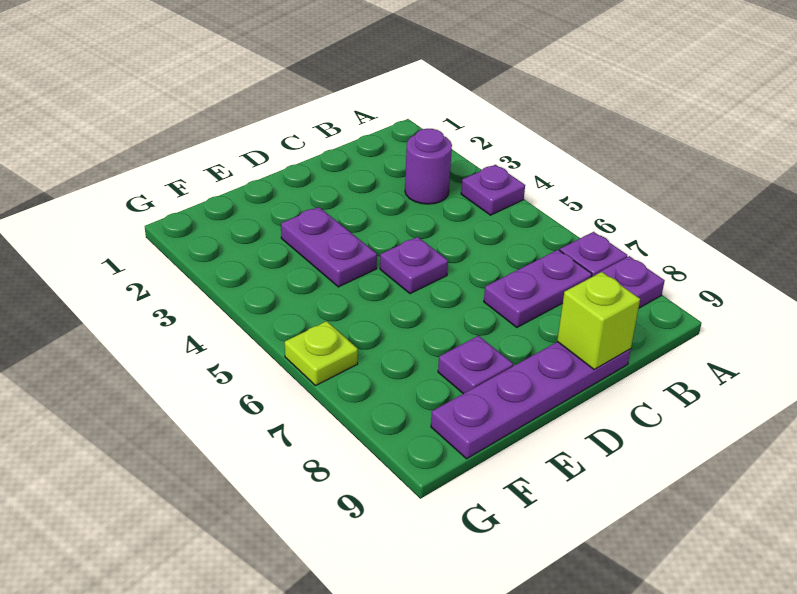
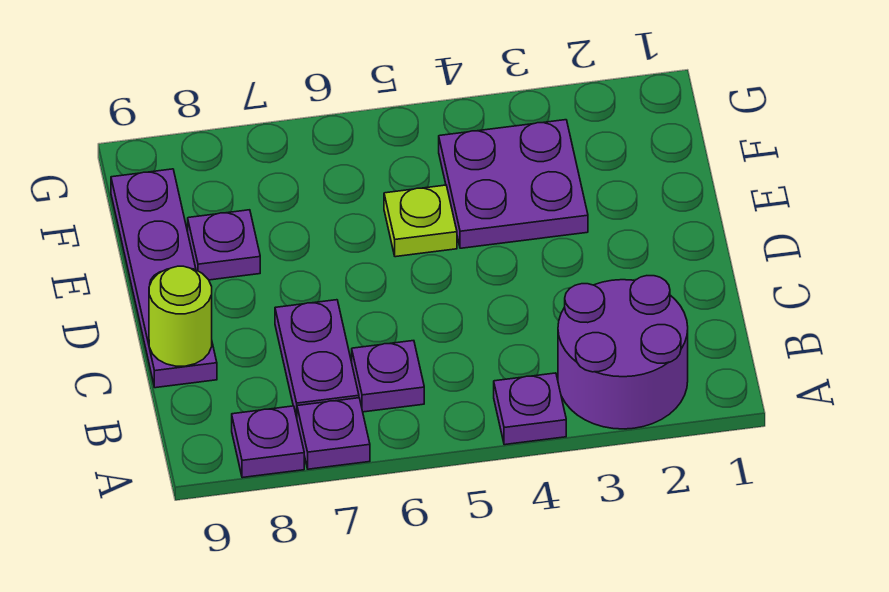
purple round brick B3 level 1 -> purple round brick A2:B3 level 1
lime brick C9 level 2 -> lime round brick C9 level 2
purple plate D5 level 1 -> purple plate B6 level 1
purple plate E3:E4 level 1 -> purple plate E3:F4 level 1
lime plate G6 level 1 -> lime plate E5 level 1

